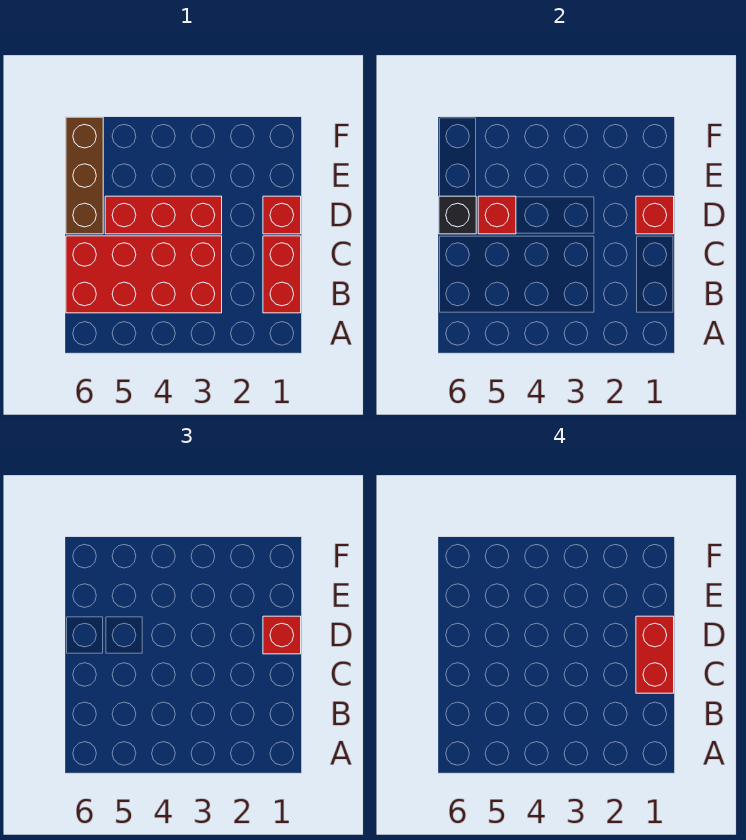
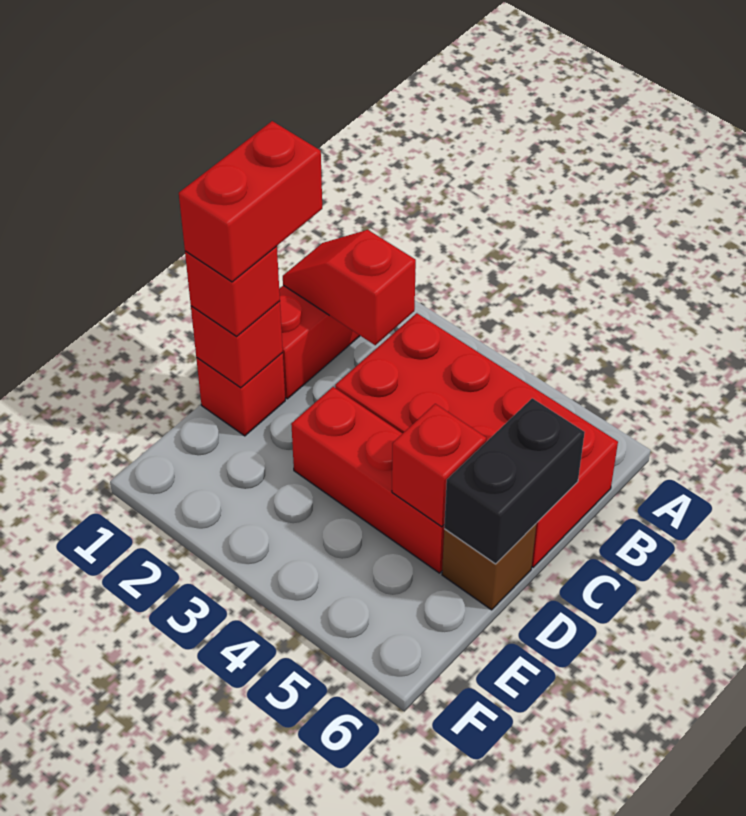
none -> red slope B1:B2 level 2 top 2
brown brick D6:F6 level 1 -> brown brick D6 level 1
black brick D6 level 2 -> black brick C6:D6 level 2

